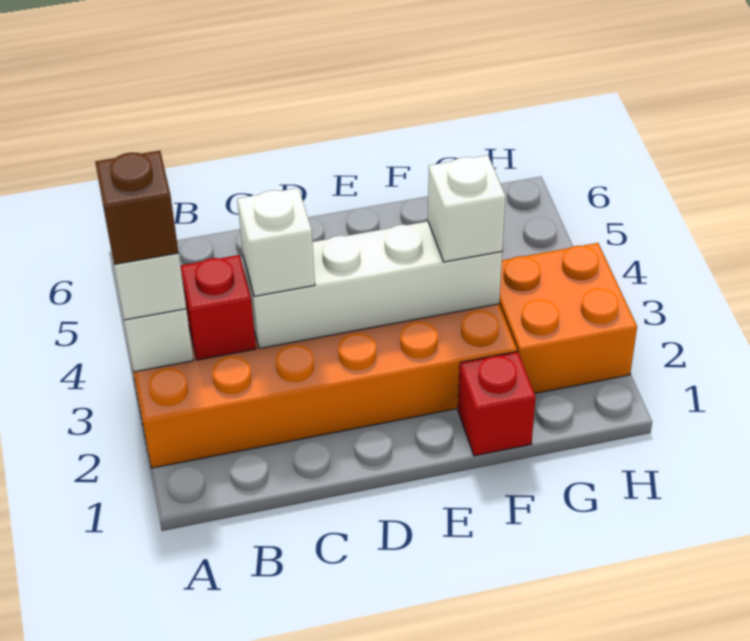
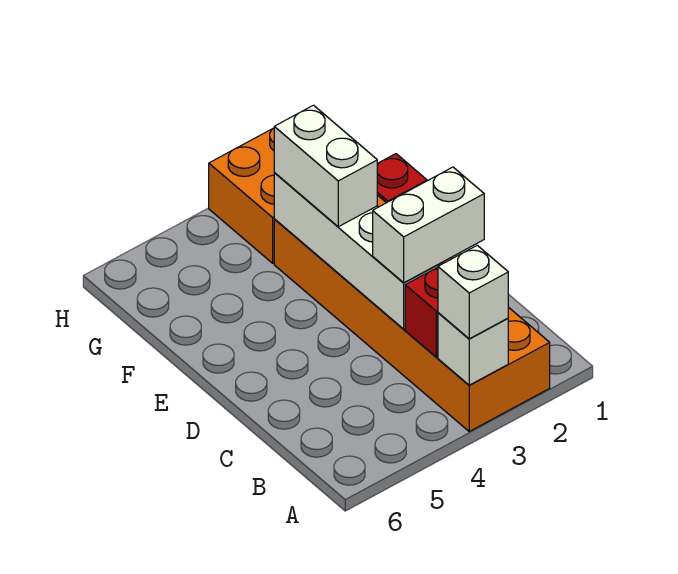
brown brick A3 level 4 -> none
white brick C3 level 3 -> white brick C2:C3 level 3
white brick F3 level 3 -> white brick E3:F3 level 3

